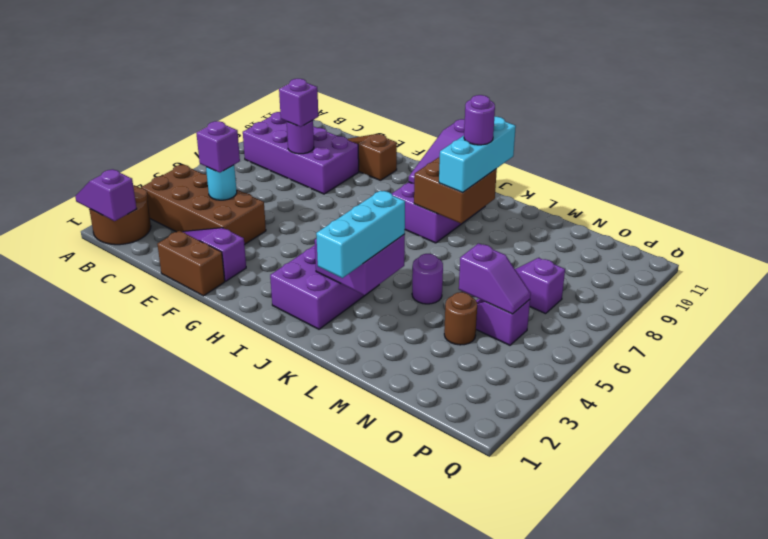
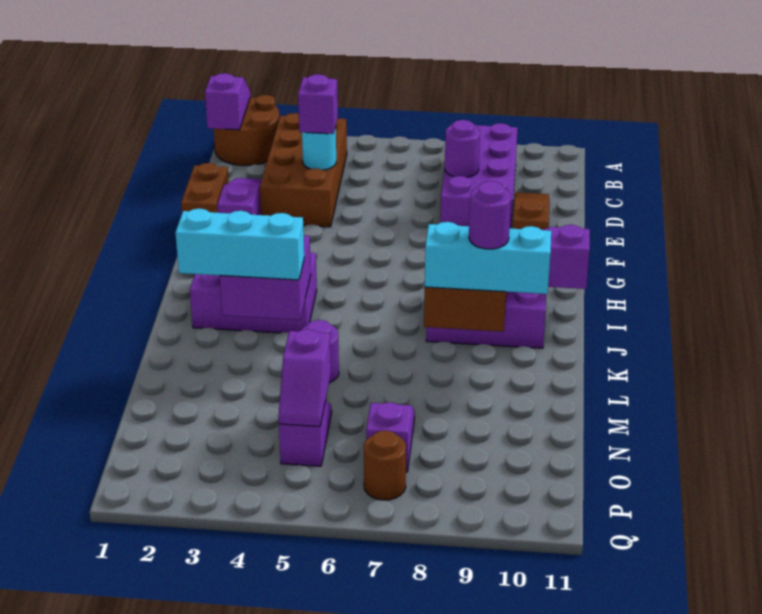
purple brick D8 level 3 -> none
brown round brick N4 level 1 -> brown round brick P7 level 1

